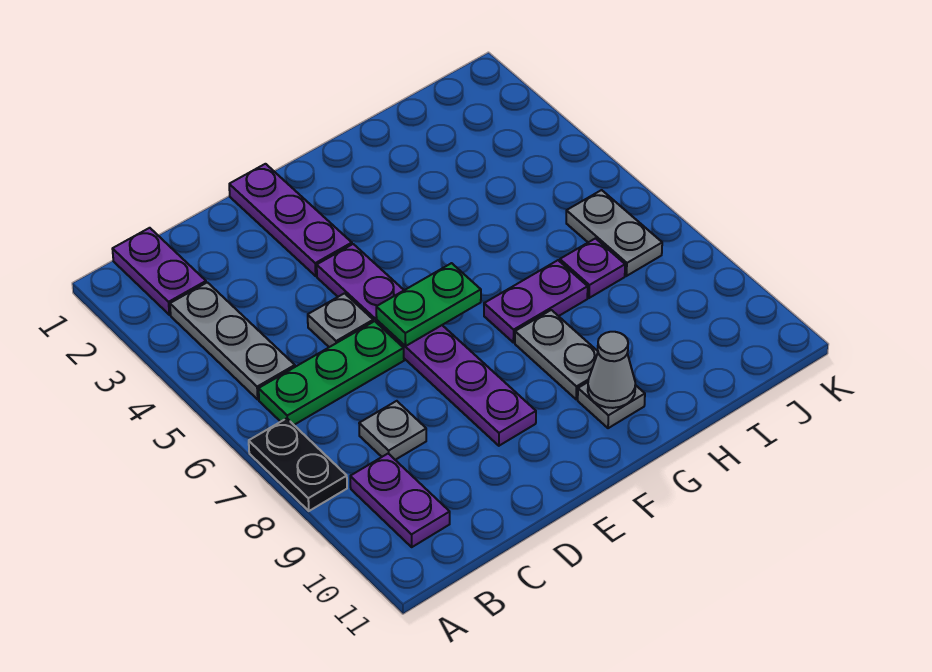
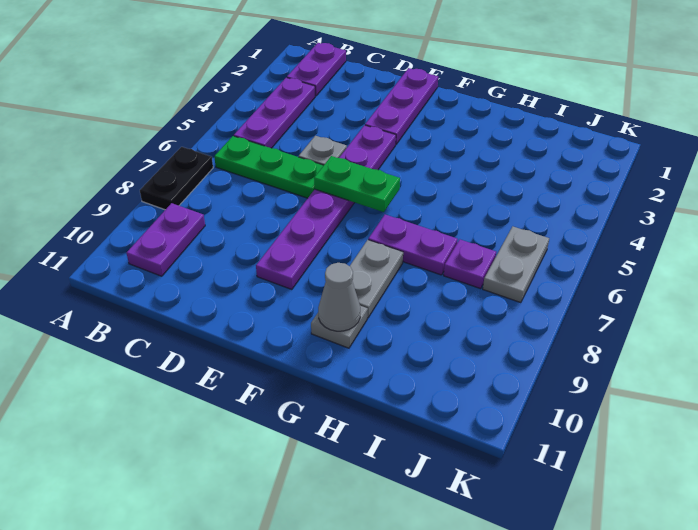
grey plate B3:B5 level 1 -> purple plate B3:B5 level 1
grey plate C8 level 1 -> none

